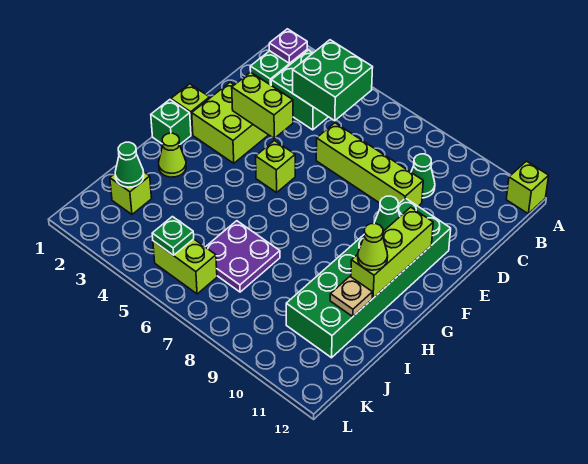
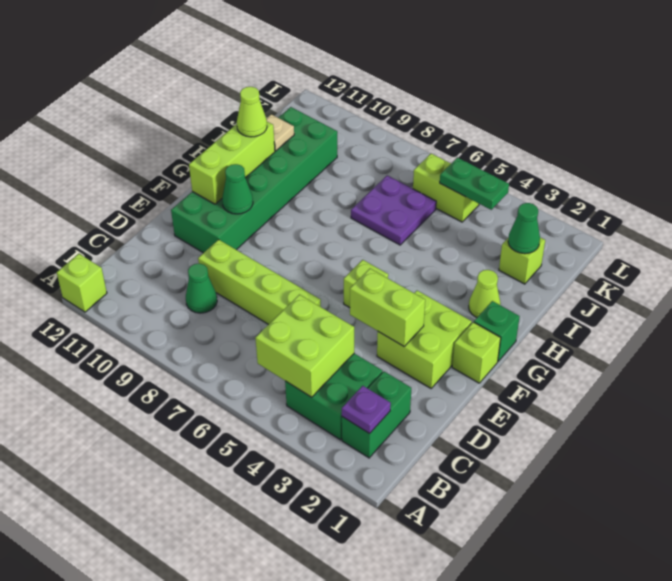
green brick B4:C5 level 2 -> lime brick B4:C5 level 2
green plate K5 level 2 -> green plate K4:K5 level 2

